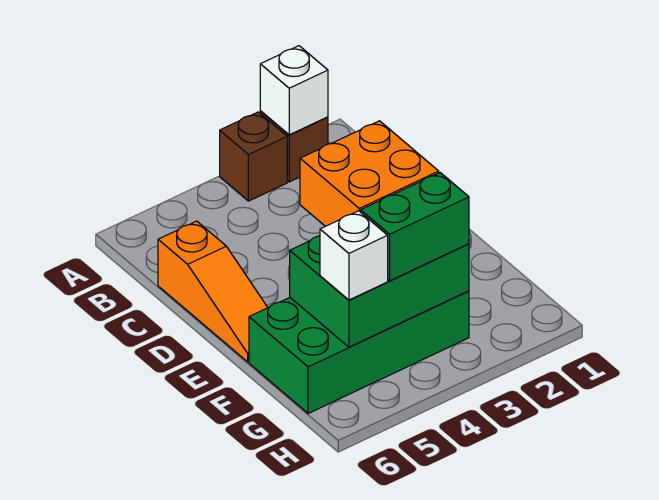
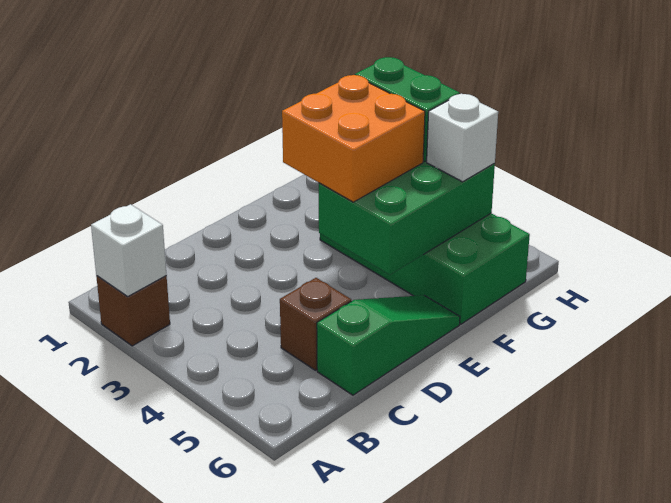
brown brick A3 level 1 -> brown brick C5 level 1
orange slope C6:E6 level 1 top C -> green slope C6:E6 level 1 top C
green brick F3:G5 level 2 -> green brick E4:G5 level 2

